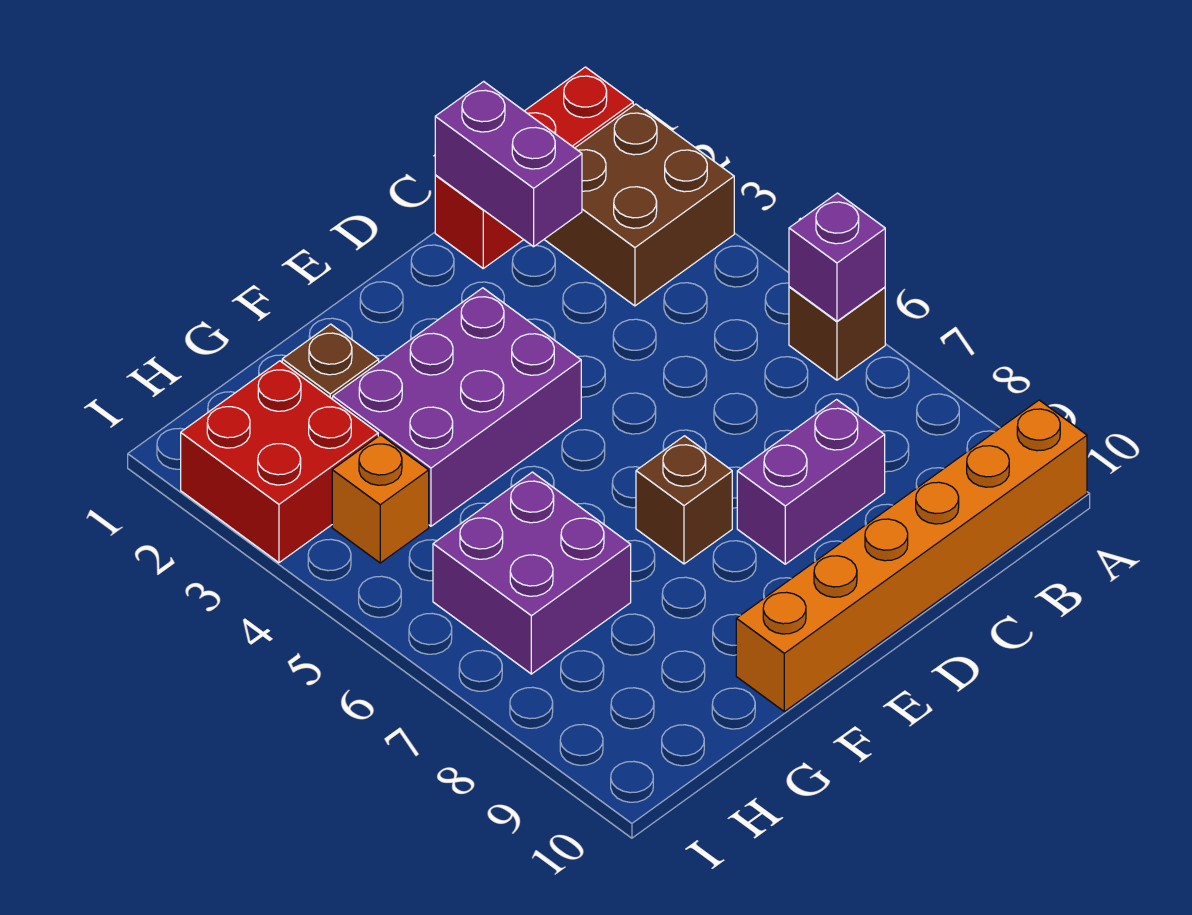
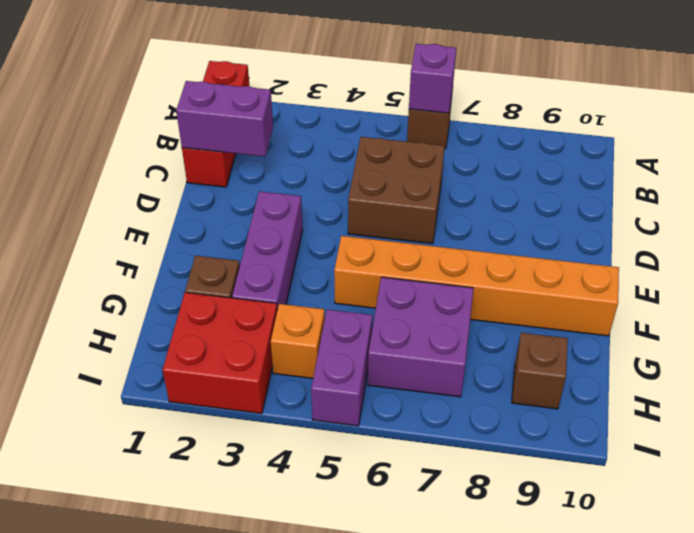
brown brick A2:B3 level 1 -> brown brick C5:D6 level 1
orange brick A10:F10 level 1 -> orange brick F5:F10 level 1
purple brick C8:D8 level 1 -> purple brick H5:I5 level 1
purple brick E3:G4 level 1 -> purple brick E3:G3 level 1
brown brick E7 level 1 -> brown brick H9 level 1

